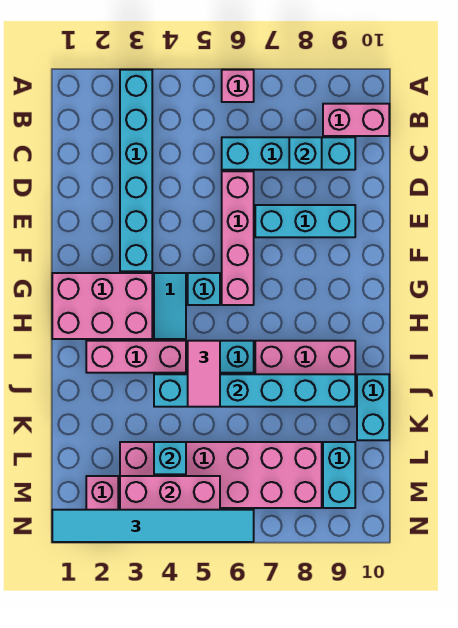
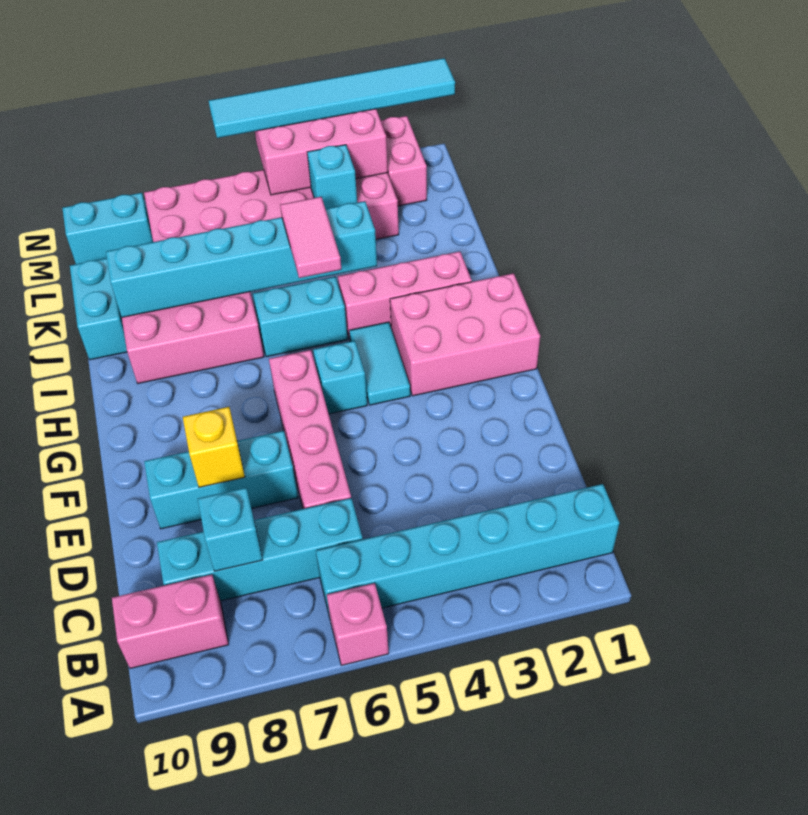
cyan brick A3:F3 level 1 -> cyan brick B1:B6 level 1
none -> yellow brick E8 level 2
cyan brick L9:M9 level 1 -> cyan brick M9:M10 level 1

